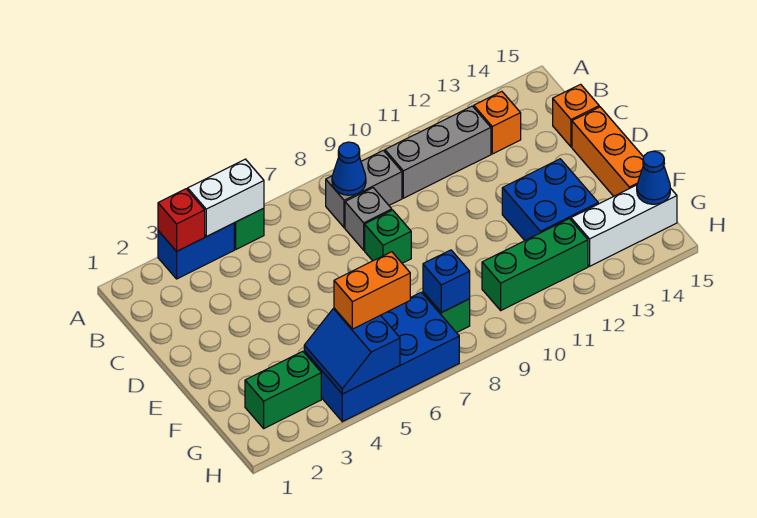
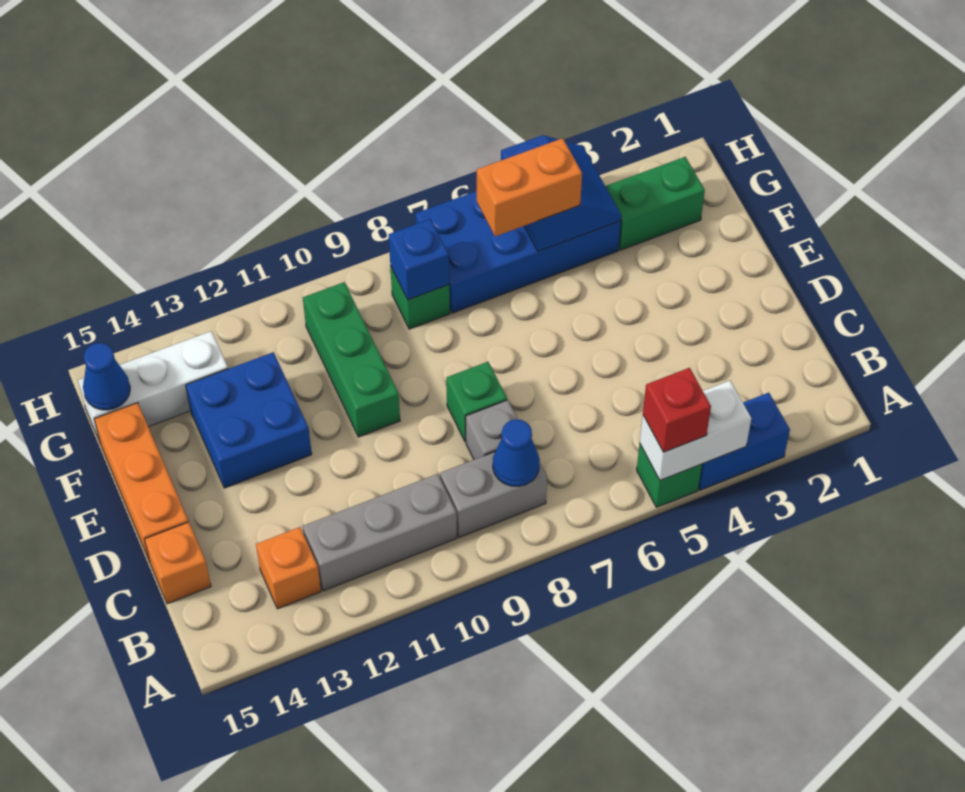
red brick A3 level 2 -> red brick A5 level 3
green brick G10:G12 level 1 -> green brick E10:G10 level 1

